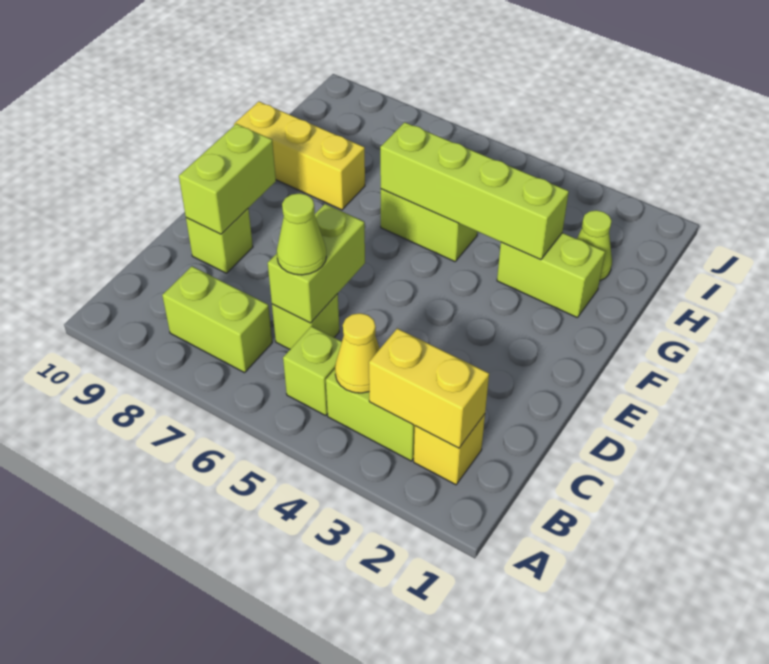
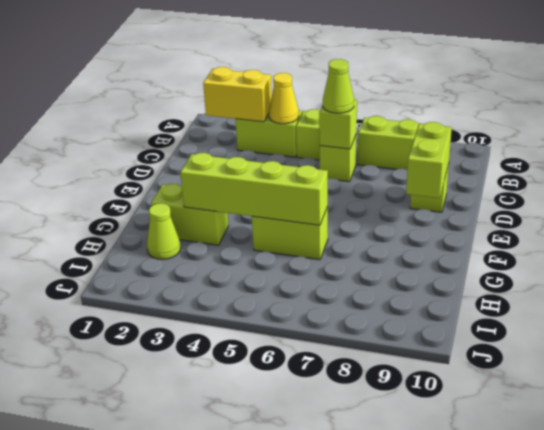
yellow brick B2 level 1 -> none
lime brick C6:D6 level 2 -> lime brick C6 level 2
yellow brick G8:G10 level 1 -> none

